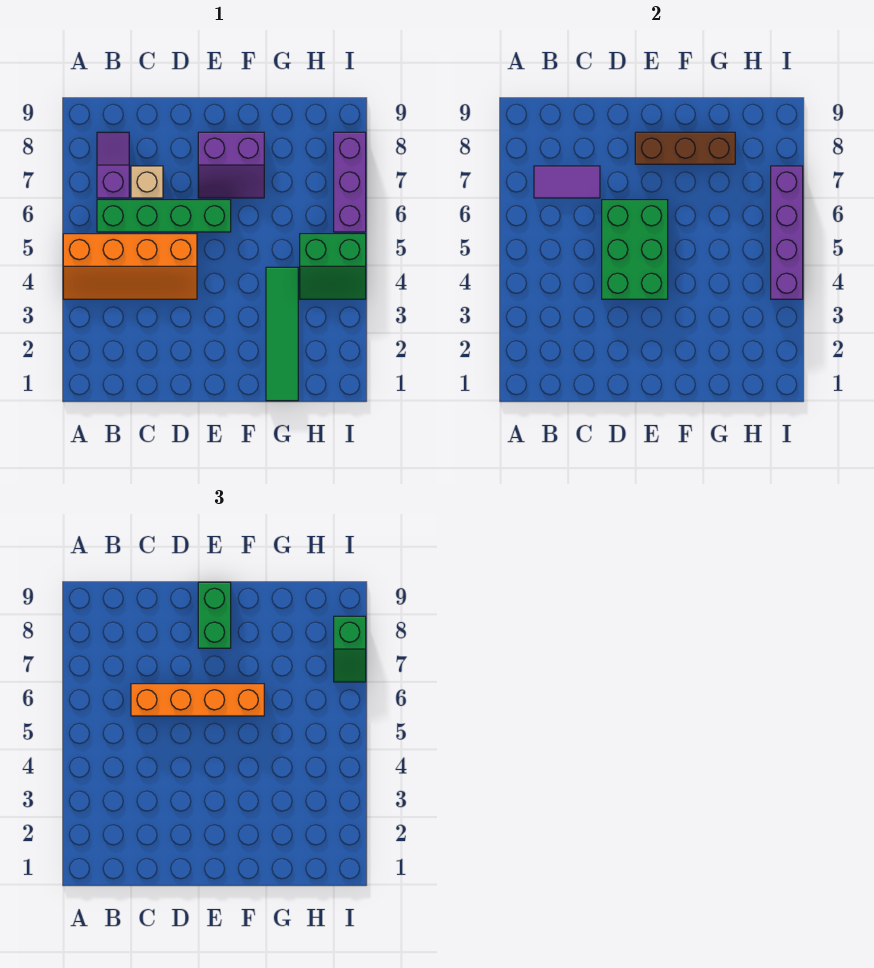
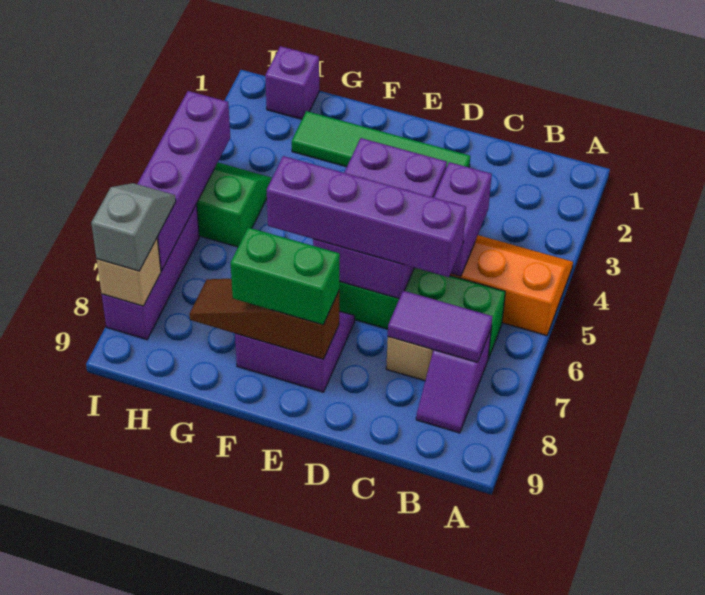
none -> purple brick C4:C5 level 2
orange brick C6:F6 level 3 -> purple brick C6:F6 level 3
green brick D4:E6 level 2 -> purple brick D4:E6 level 2
brown brick E8:G8 level 2 -> brown slope E8:G8 level 2 top E
green brick E8:E9 level 3 -> green brick E8:F8 level 3
green tile G1:G4 level 1 -> green tile D2:G2 level 1
none -> purple brick H1 level 1
green slope I7:I8 level 3 top 8 -> grey slope I7:I8 level 3 top 8
none -> tan brick I8 level 2

